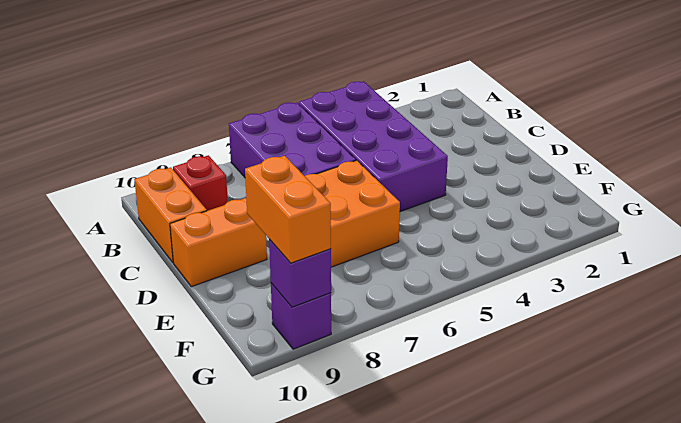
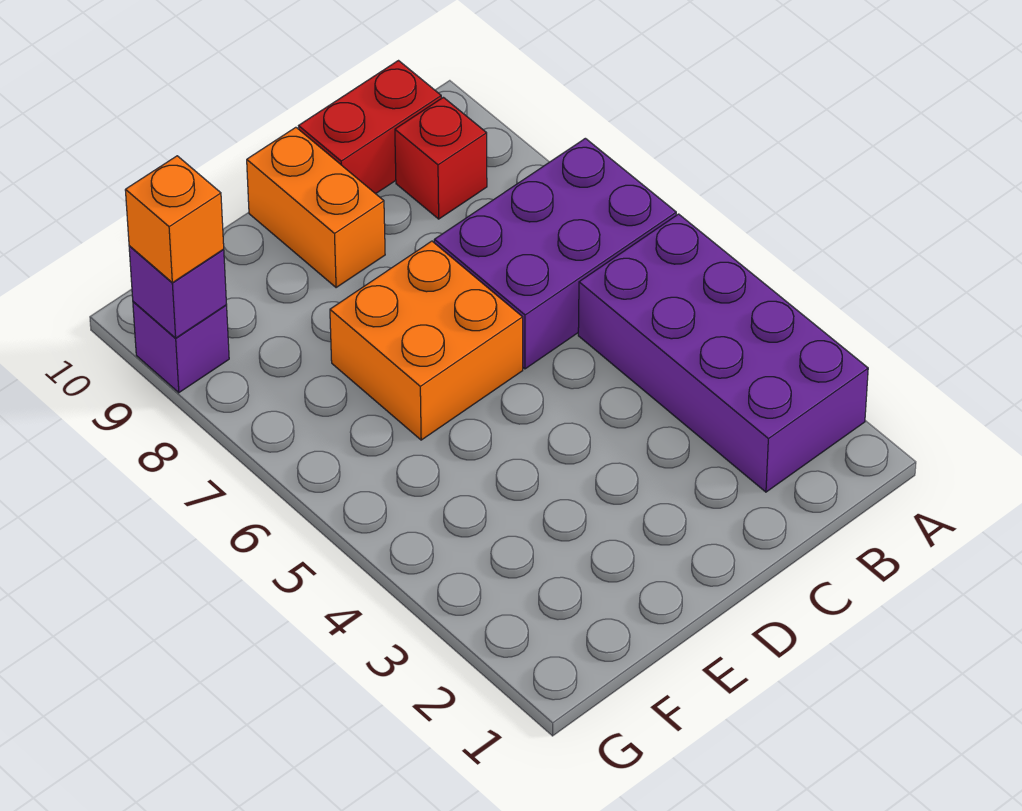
purple brick A4:D5 level 1 -> purple brick A2:B5 level 1
orange brick B10:C10 level 1 -> red brick B10:C10 level 1
orange brick F9:G9 level 3 -> orange brick G9 level 3

